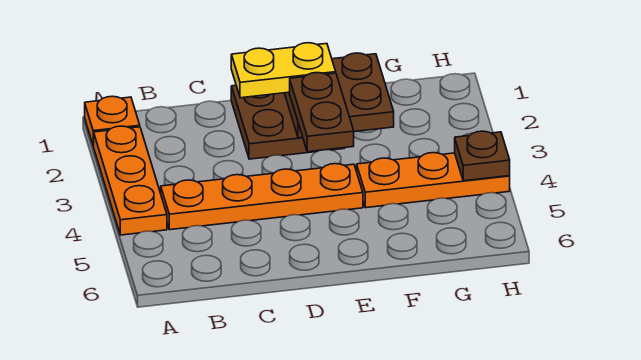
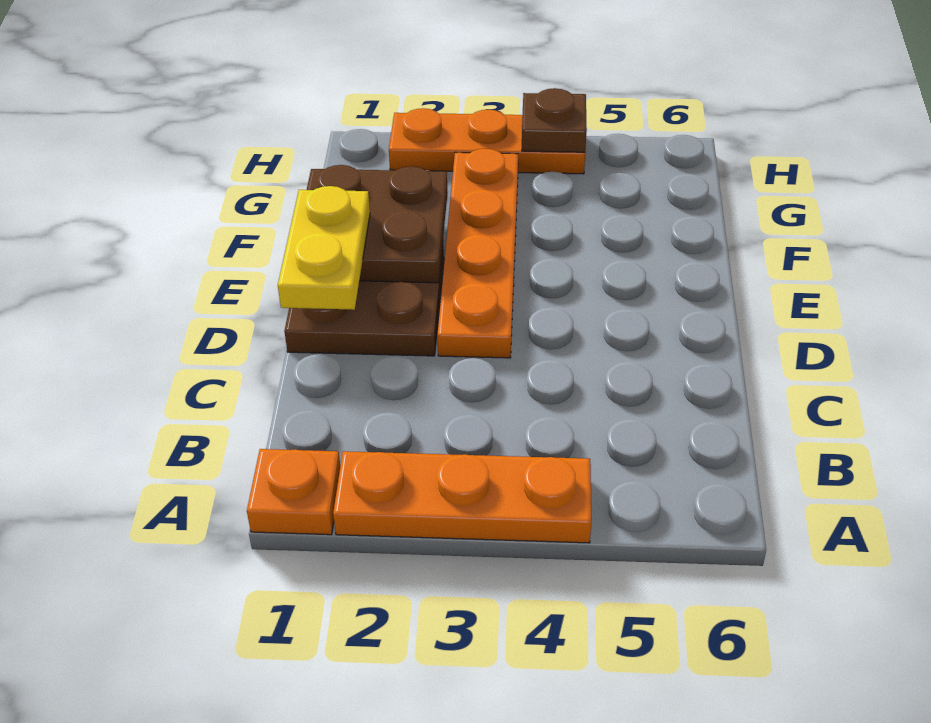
orange plate B4:E4 level 1 -> orange plate D3:G3 level 1
brown plate E2:E3 level 3 -> none
orange plate F4:H4 level 1 -> orange plate H2:H4 level 1

